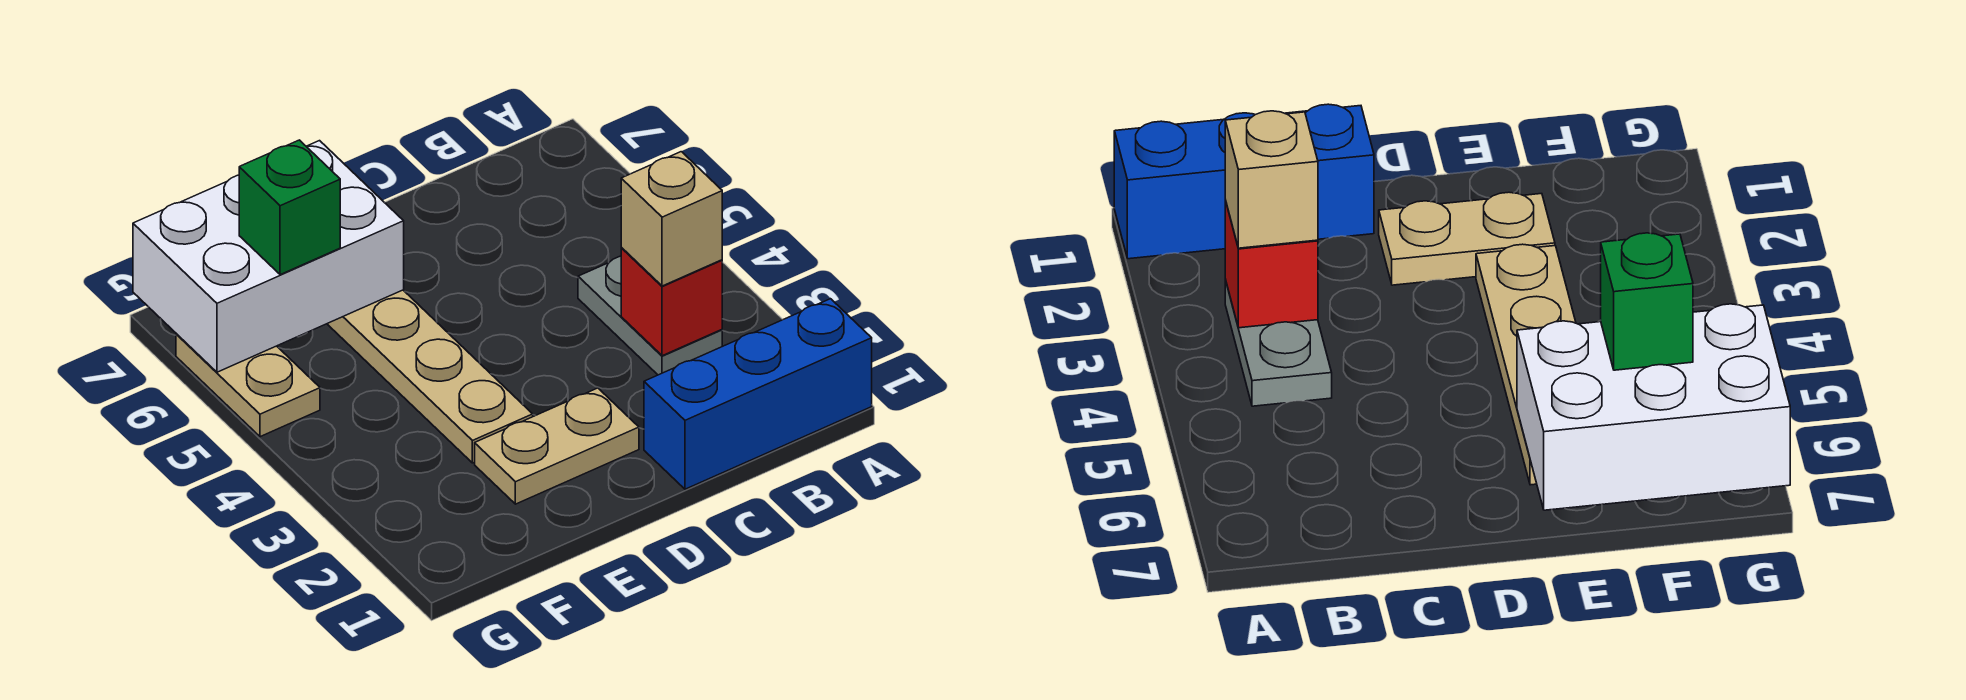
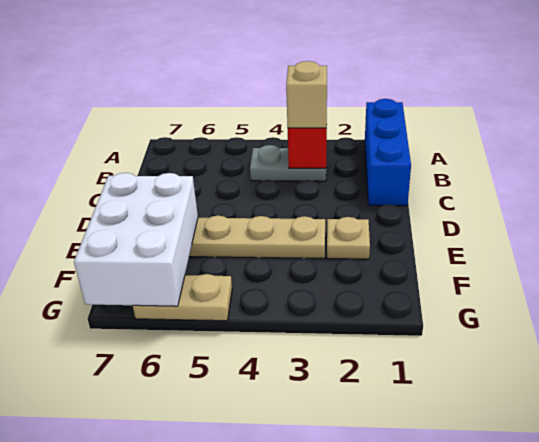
tan plate D2:E2 level 1 -> tan plate E2 level 1
green brick F6 level 3 -> none

